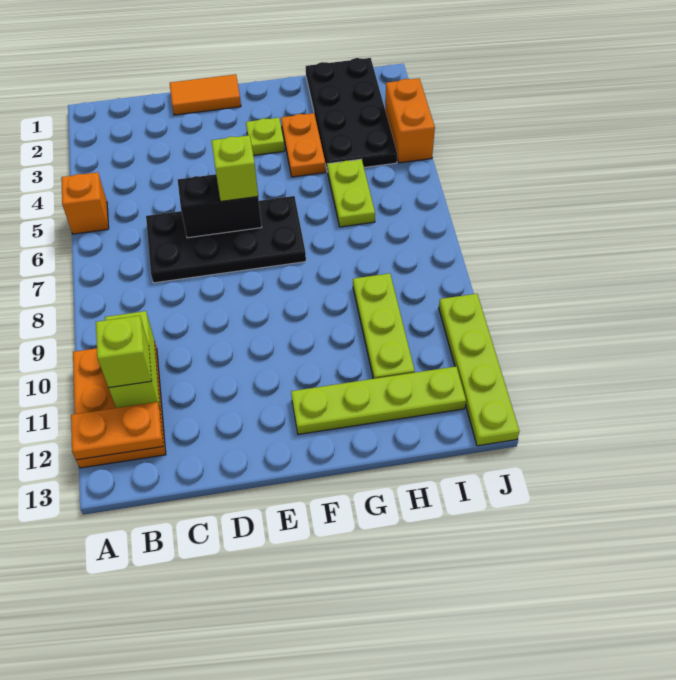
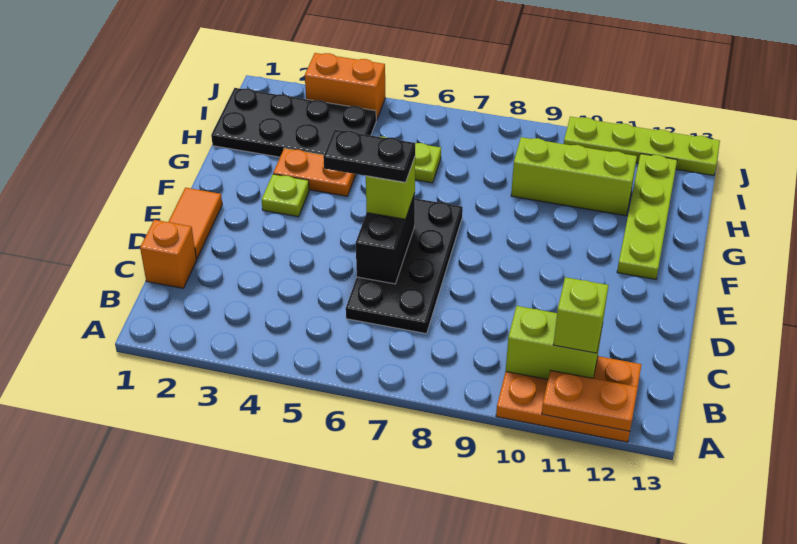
orange brick A5 level 1 -> orange brick C1 level 1
orange plate A12:B12 level 2 -> orange plate A11:A12 level 2
none -> black plate E5:E6 level 4
lime plate H9:H11 level 1 -> lime brick H9:H11 level 1

